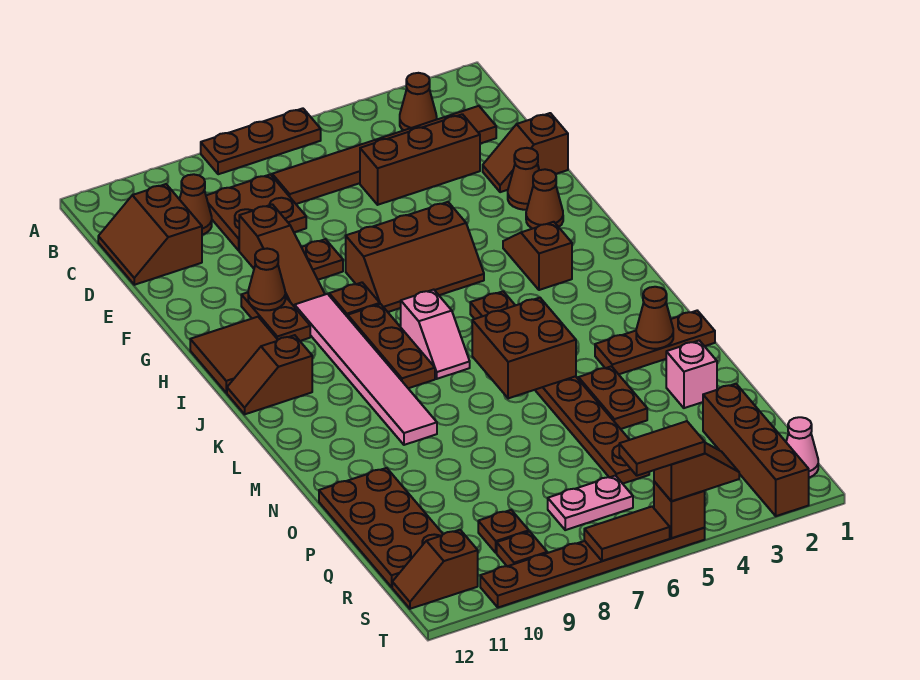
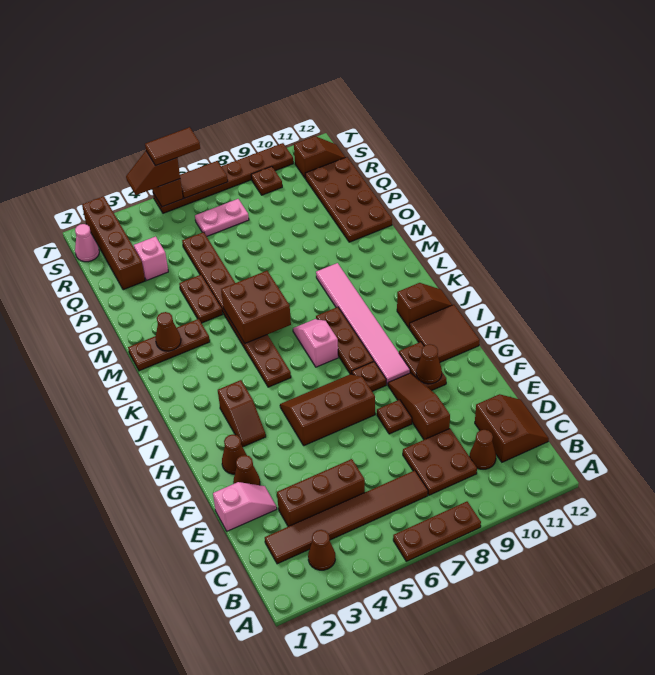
brown slope E1:E2 level 1 top 1 -> pink slope E1:E2 level 1 top 1
pink brick O2 level 1 -> pink brick Q3 level 1
brown plate R9 level 1 -> none

